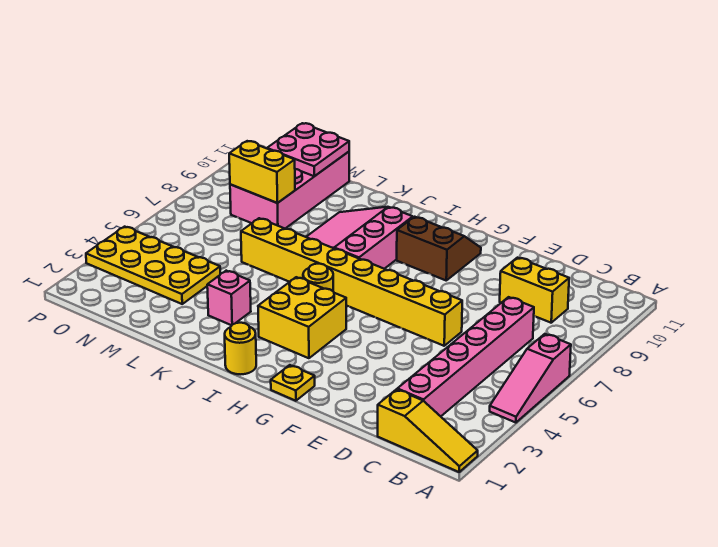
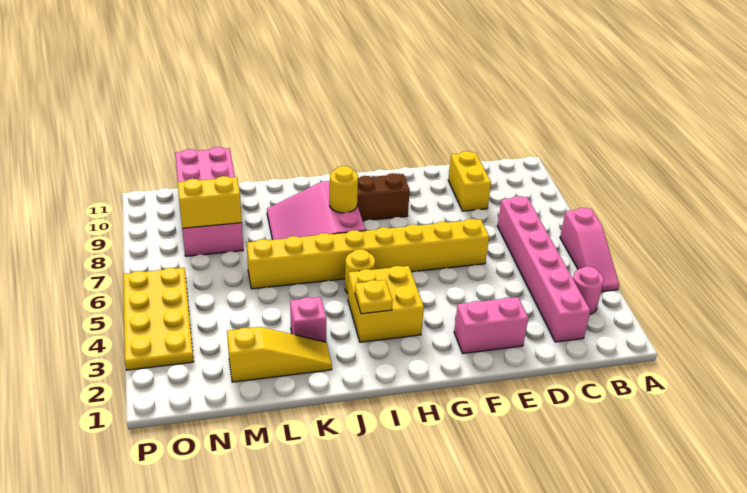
yellow slope A1:C1 level 1 top C -> yellow slope K2:M2 level 1 top M
none -> pink round brick B3 level 1
yellow brick C9:D9 level 1 -> yellow brick D9:D10 level 1
none -> pink brick E2:F2 level 1
yellow plate G1 level 1 -> yellow plate I3 level 2
yellow round brick I1 level 1 -> yellow round brick I8 level 2
yellow plate M3:P4 level 1 -> yellow plate O3:P6 level 1

